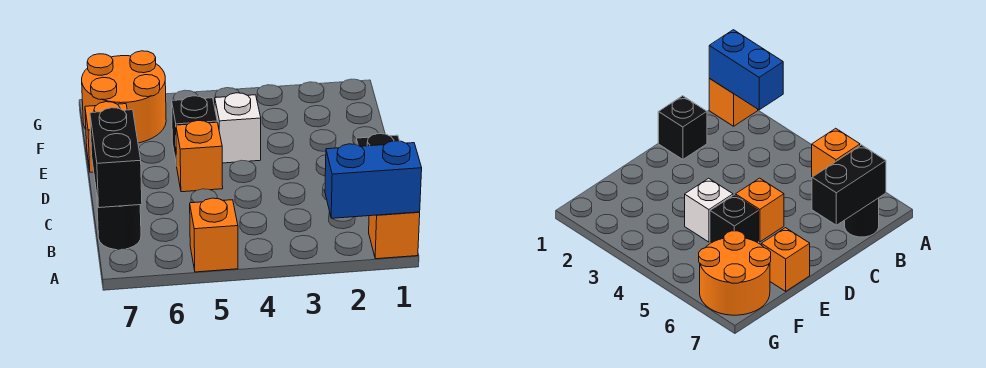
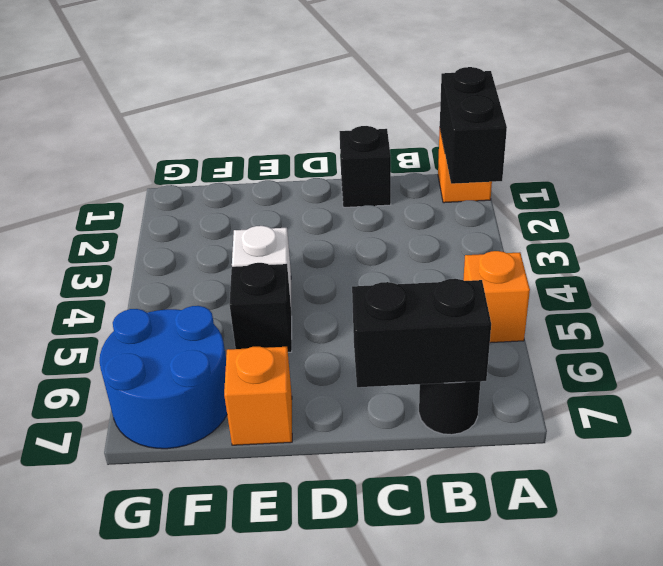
blue brick A1:A2 level 2 -> black brick A1:A2 level 2
orange brick D5 level 1 -> none
orange round brick F6:G7 level 1 -> blue round brick F6:G7 level 1

